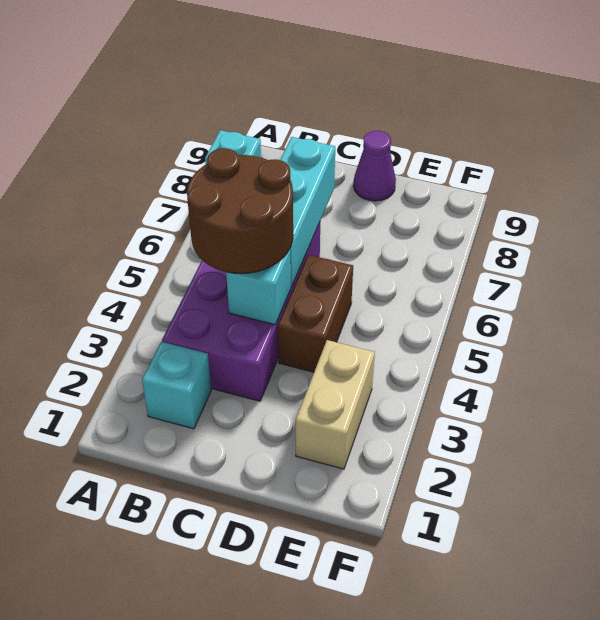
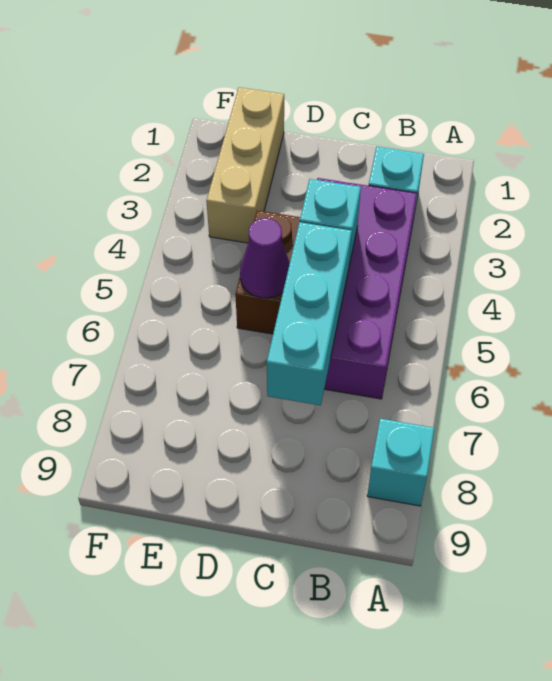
brown round brick B4:C5 level 3 -> none
purple cone D9 level 1 -> purple cone D5 level 2
tan brick E2:E3 level 1 -> tan brick E1:E3 level 1

